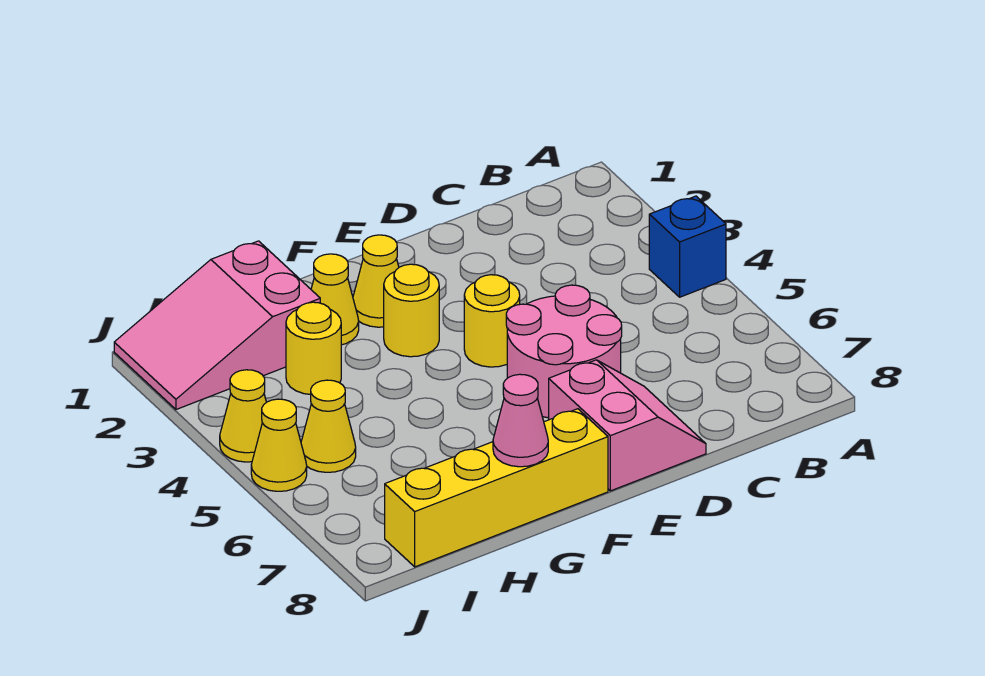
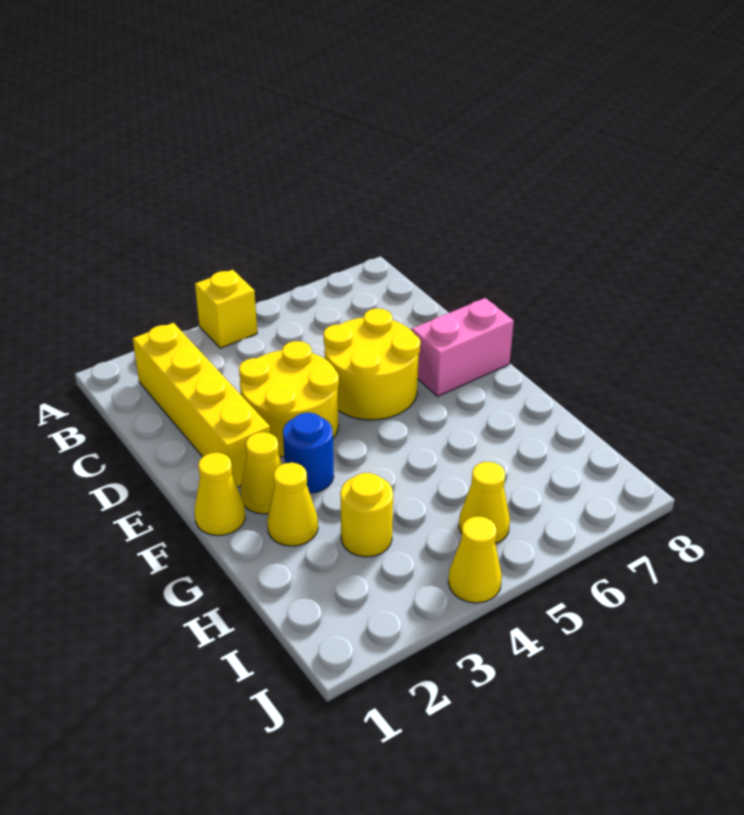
blue brick A4 level 1 -> yellow brick A4 level 1
pink round brick D5:E6 level 1 -> yellow round brick D5:E6 level 1
yellow round brick E4 level 1 -> yellow round brick D3:E4 level 1
yellow round brick F3 level 1 -> blue round brick F3 level 1
yellow brick F8:I8 level 1 -> yellow brick B2:E2 level 1
pink cone G8 level 2 -> none
pink slope H1:J2 level 1 top H -> none
yellow cone J5 level 1 -> yellow cone F1 level 1

